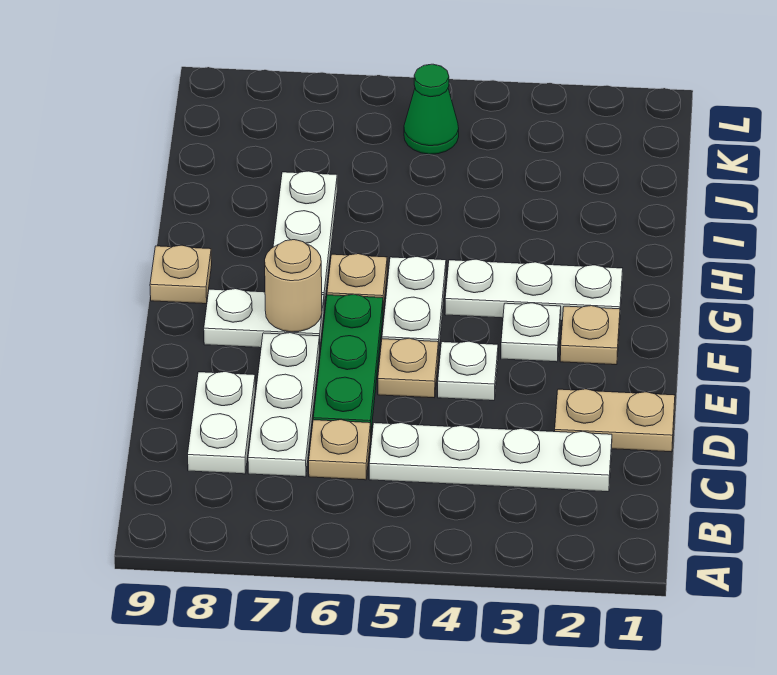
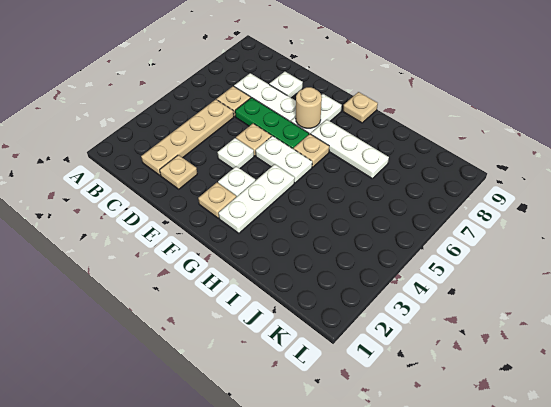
white plate C2:C5 level 1 -> tan plate C2:C5 level 1
white plate C8:D8 level 1 -> white plate D8 level 1
tan plate D1:D2 level 1 -> tan plate D2 level 1
green cone K5 level 1 -> none

